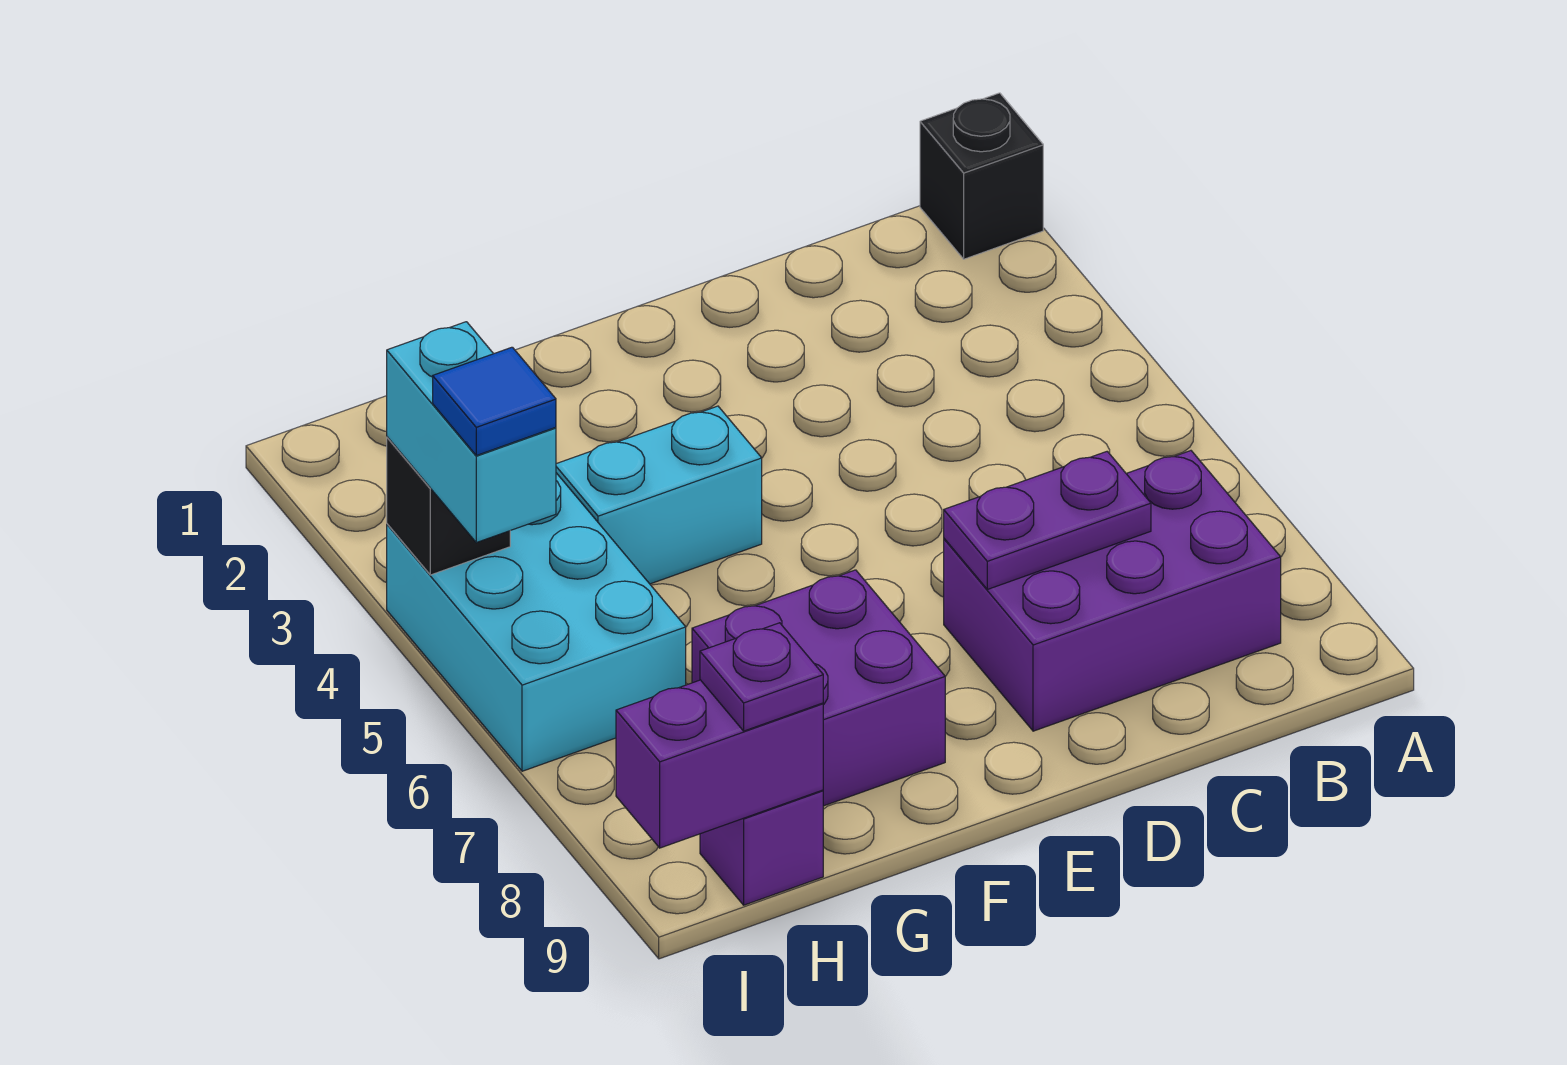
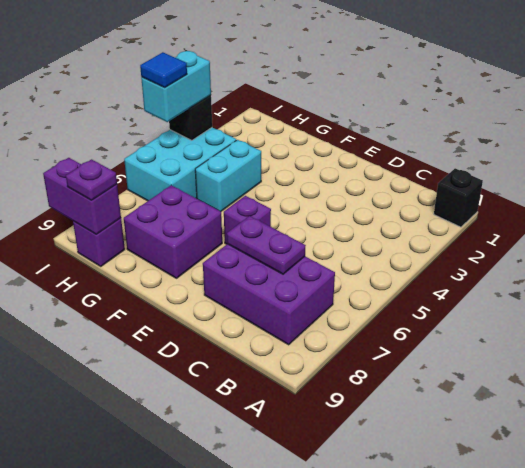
none -> purple brick E6 level 1
cyan brick F4:G4 level 1 -> cyan brick G4:G5 level 1

